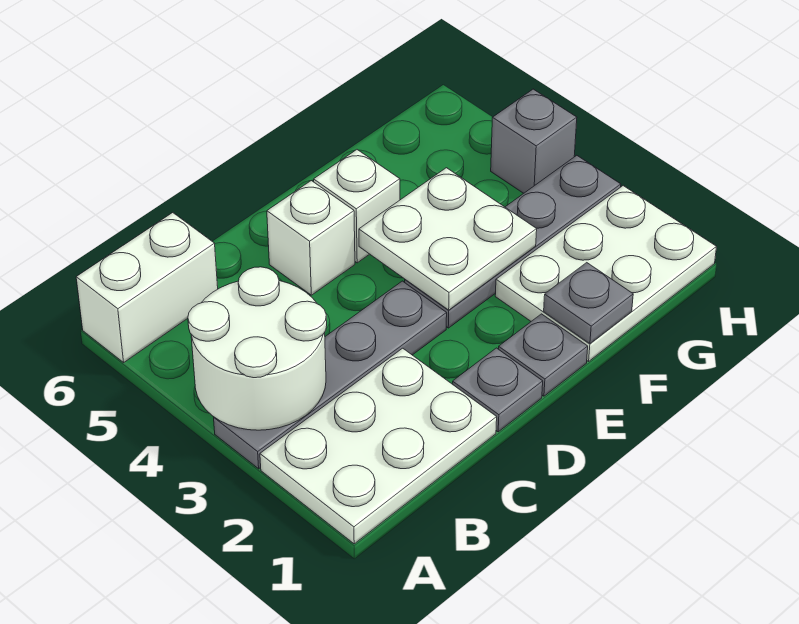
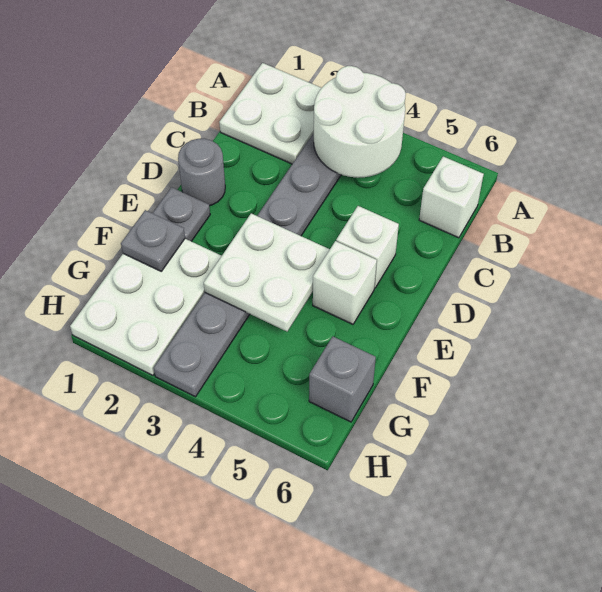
white plate A1:C2 level 1 -> white plate A1:B2 level 1
white brick A6:B6 level 1 -> white brick B6 level 1
grey plate D1 level 1 -> grey round brick D1 level 1
grey brick H4 level 1 -> grey brick G6 level 1

